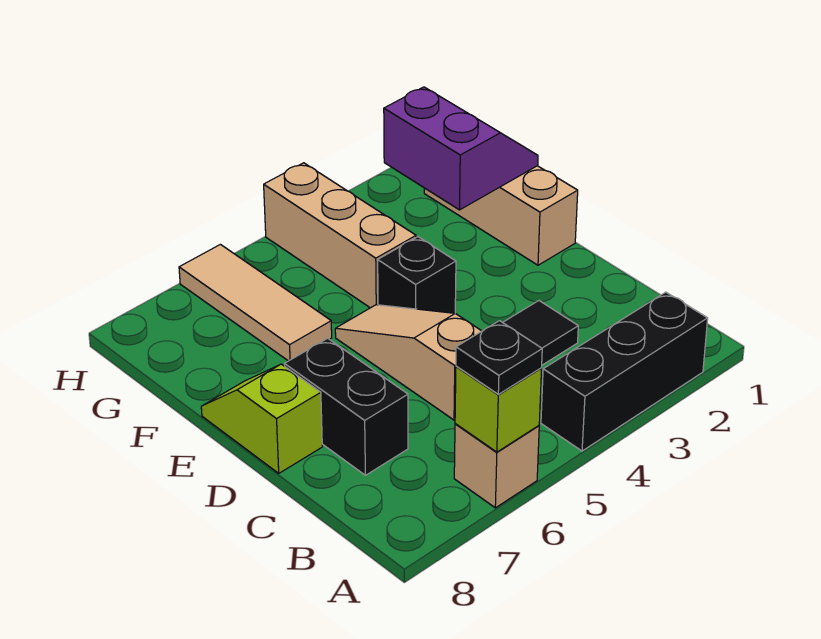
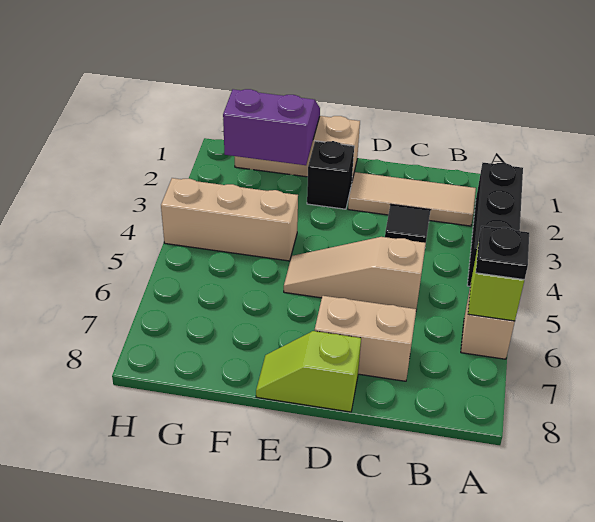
black brick C7:D7 level 1 -> tan brick C7:D7 level 1
black brick E4 level 1 -> black brick E2 level 1
tan tile F6:H6 level 1 -> tan tile B2:D2 level 1

